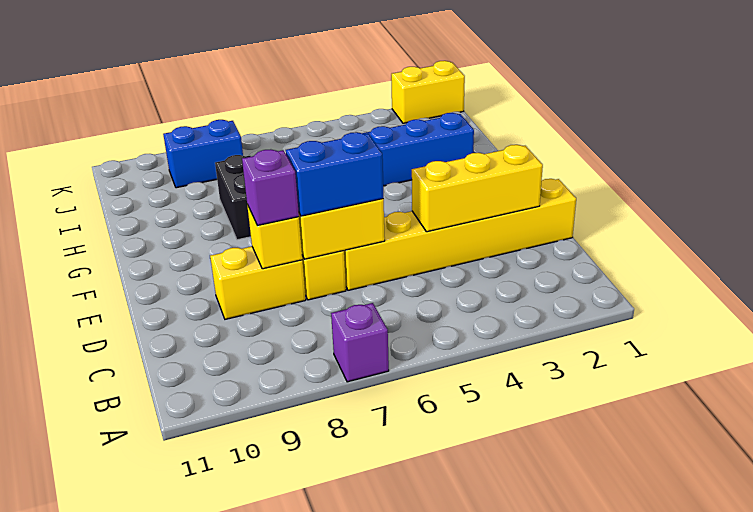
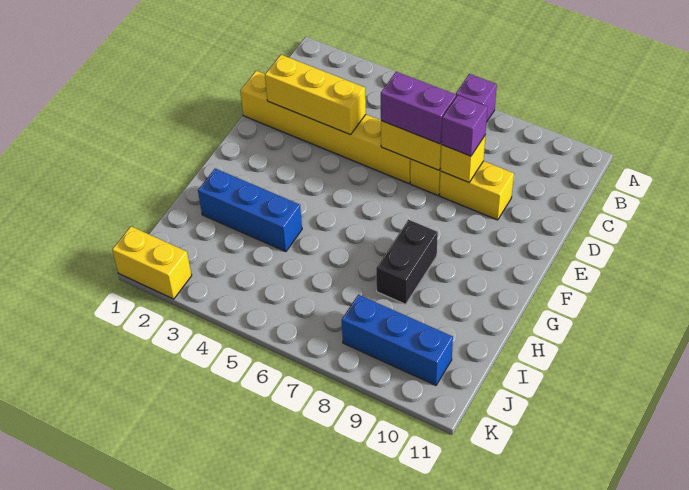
blue brick D6:D7 level 3 -> purple brick D6:D7 level 3
blue brick J8:J9 level 1 -> blue brick J8:J10 level 1

